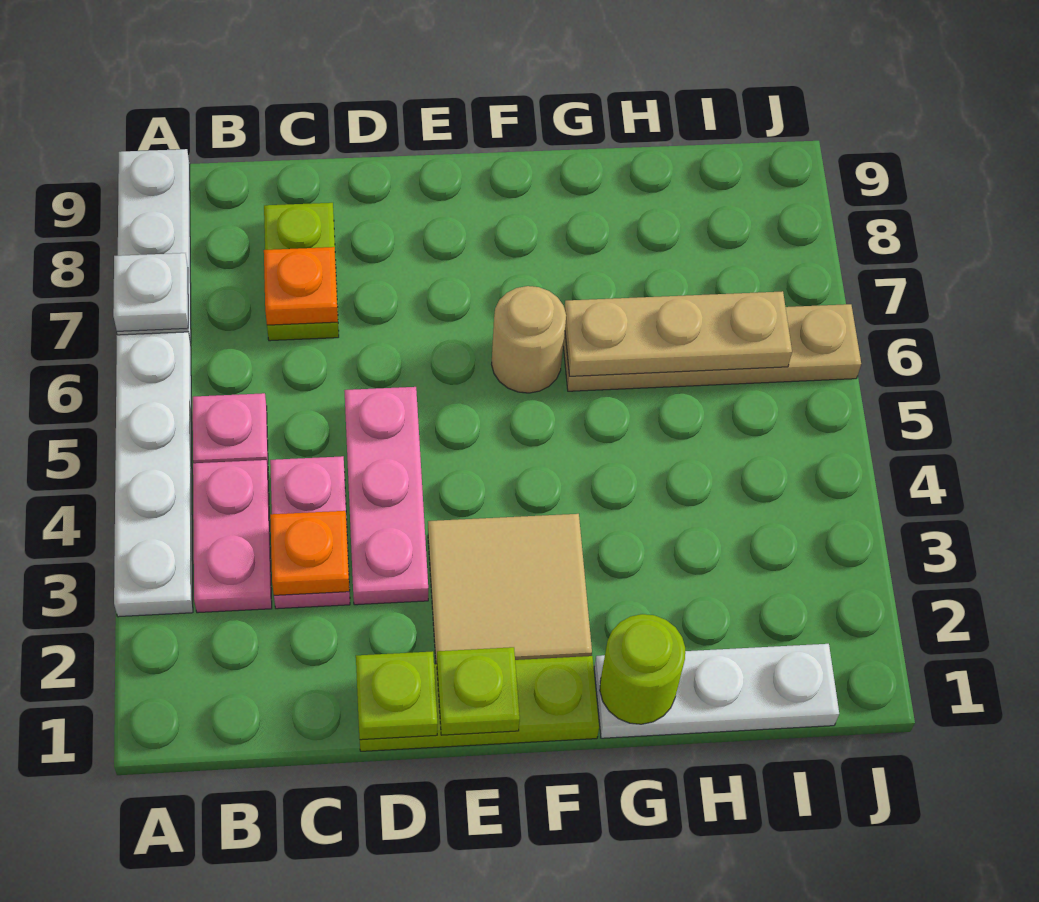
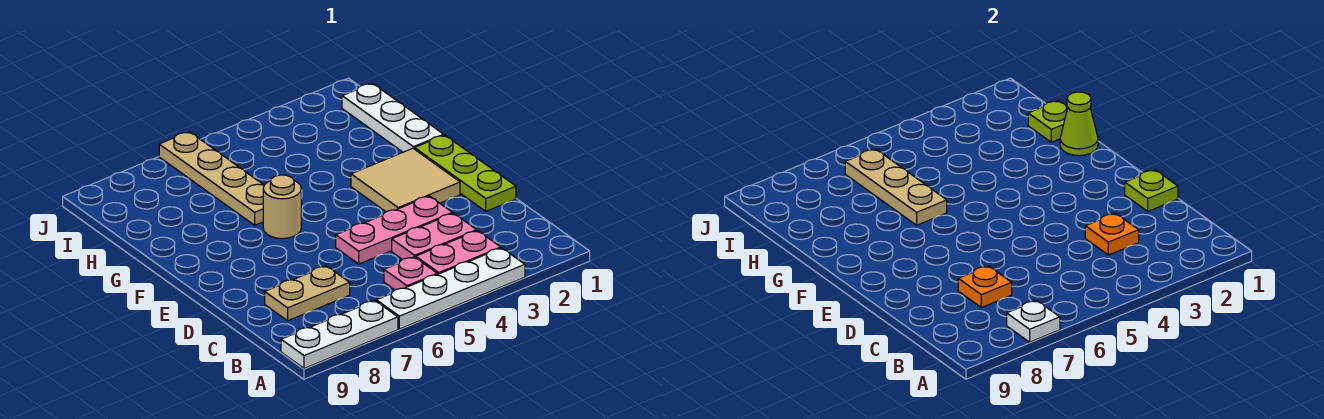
lime plate C7:C8 level 1 -> tan plate C7:C8 level 1
lime plate E1 level 2 -> lime plate H1 level 2
lime round brick G1 level 2 -> lime cone G1 level 2

